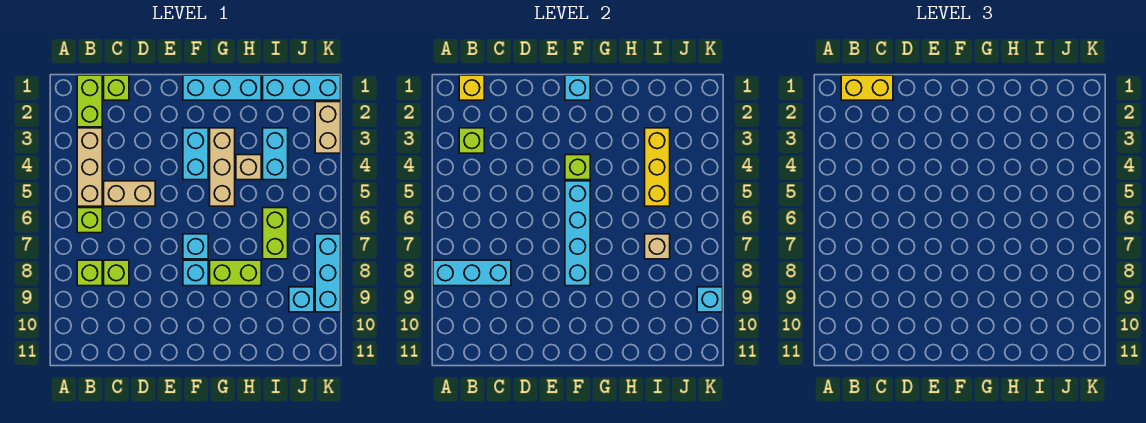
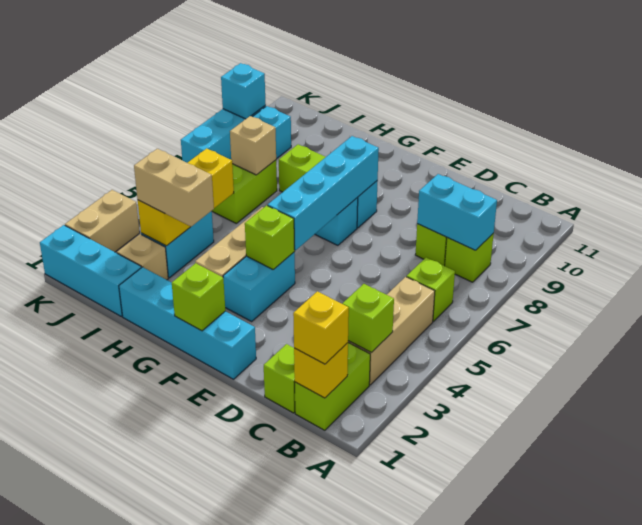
cyan brick A8:C8 level 2 -> cyan brick B8:C8 level 2
yellow brick B1:C1 level 3 -> yellow brick B1 level 3
tan brick C5:D5 level 1 -> tan brick H3:I3 level 3
cyan brick F1:H1 level 1 -> cyan brick E1:H1 level 1
cyan brick F1 level 2 -> lime brick F1 level 2
tan brick H4 level 1 -> tan brick I2 level 1

